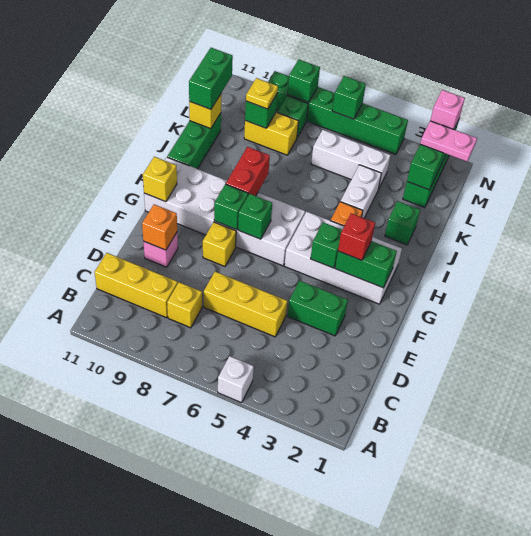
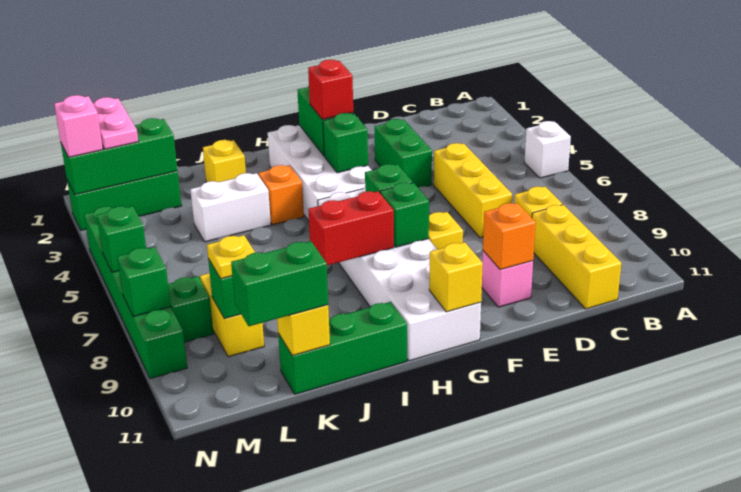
green brick J2 level 1 -> yellow brick J2 level 1
white brick L4:L6 level 1 -> none

